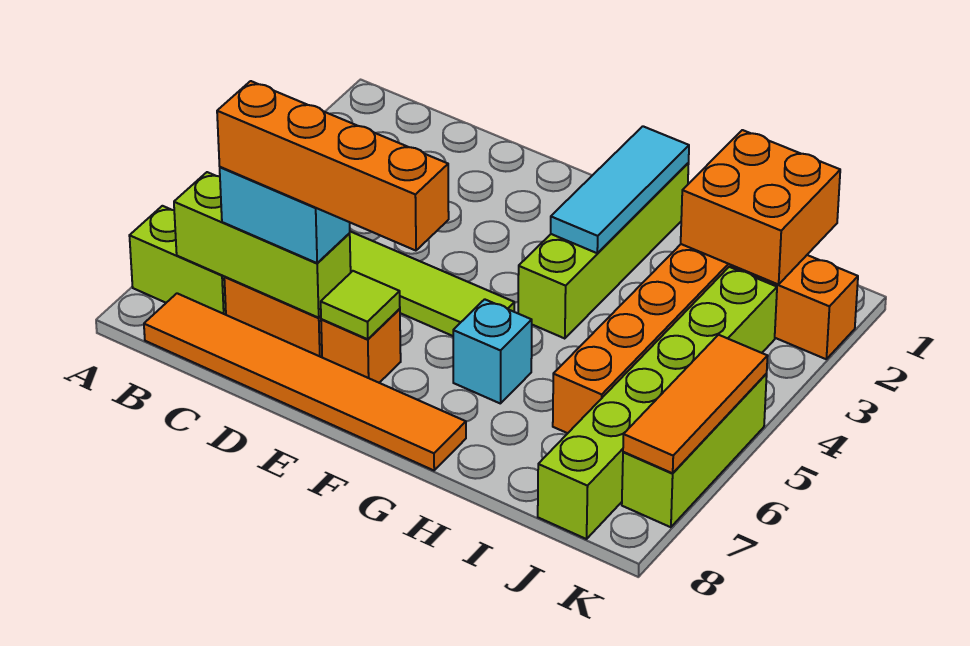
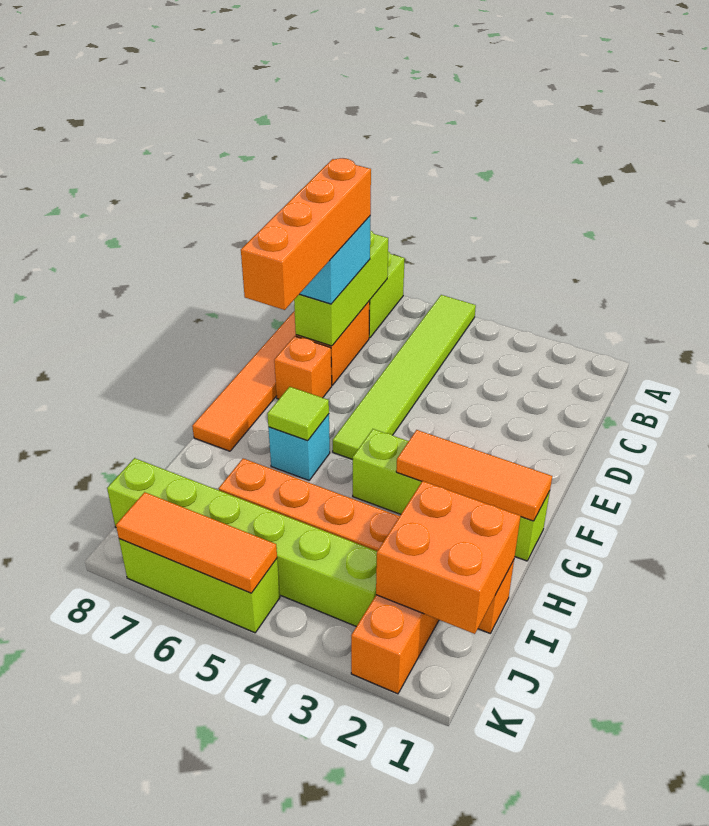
lime tile E7 level 2 -> lime tile G6 level 2
cyan tile G1:G3 level 2 -> orange tile G1:G3 level 2

